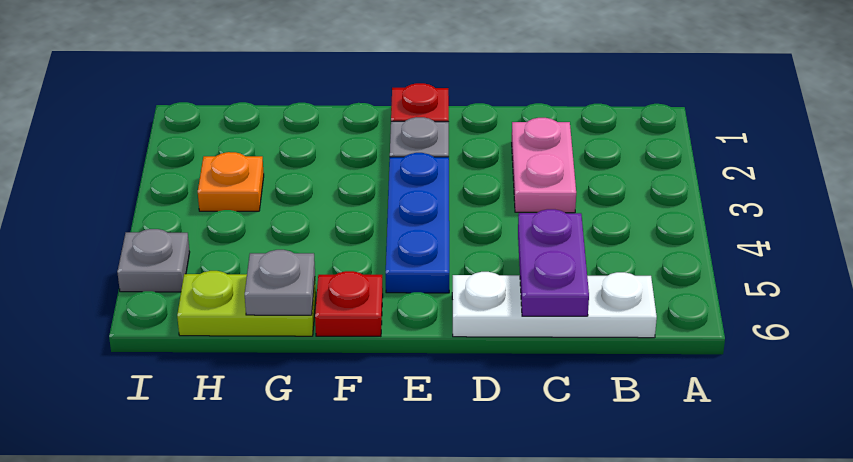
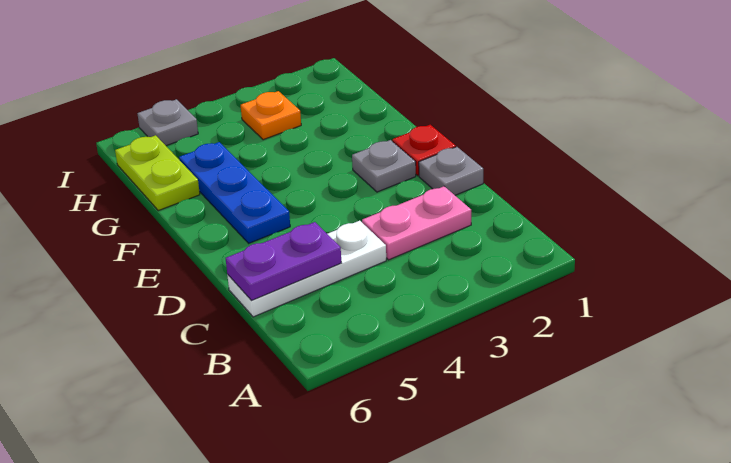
white plate B6:D6 level 1 -> white plate C4:C6 level 1
blue plate E3:E5 level 1 -> blue plate E5:G5 level 1
red plate F6 level 1 -> none
grey plate G6 level 2 -> grey plate D1 level 1

